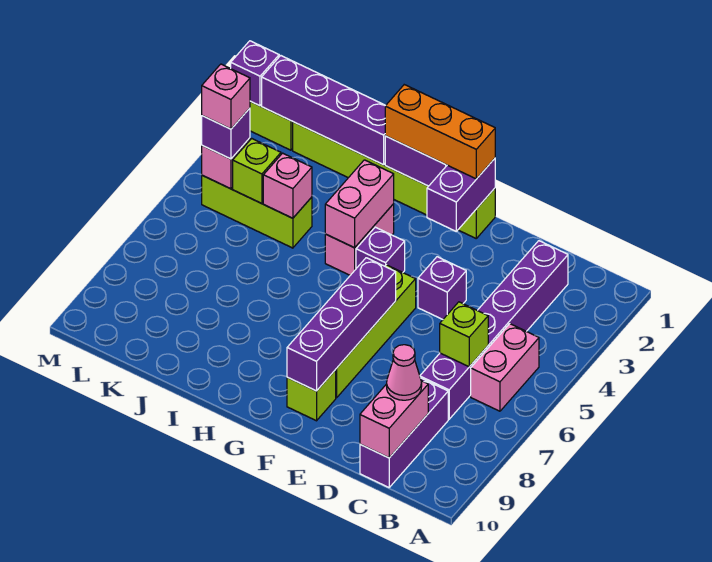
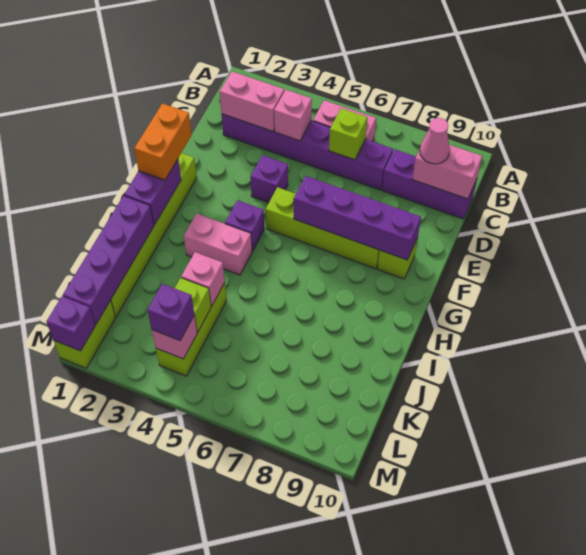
purple brick F1:F2 level 2 -> none
orange brick F1:H1 level 3 -> orange brick F1:G1 level 3
pink brick H3:H4 level 2 -> pink brick C2:C3 level 2
pink brick L4 level 4 -> pink brick C4 level 2

